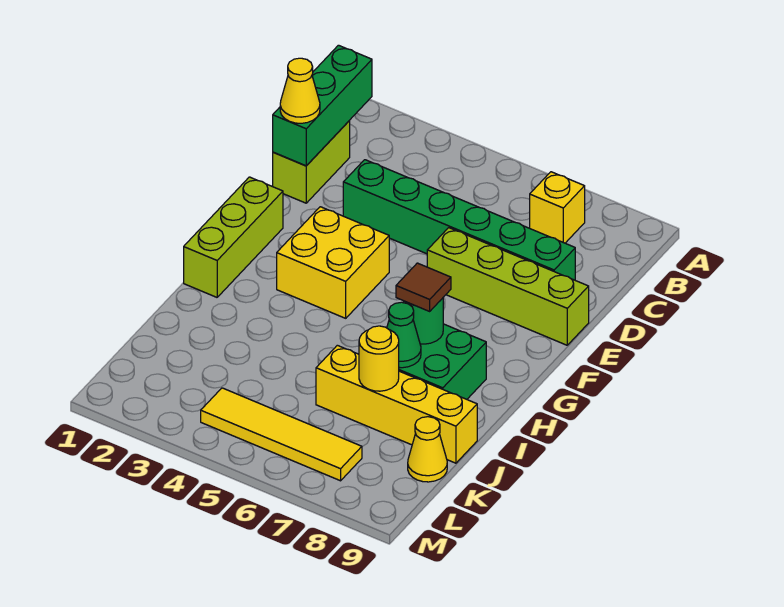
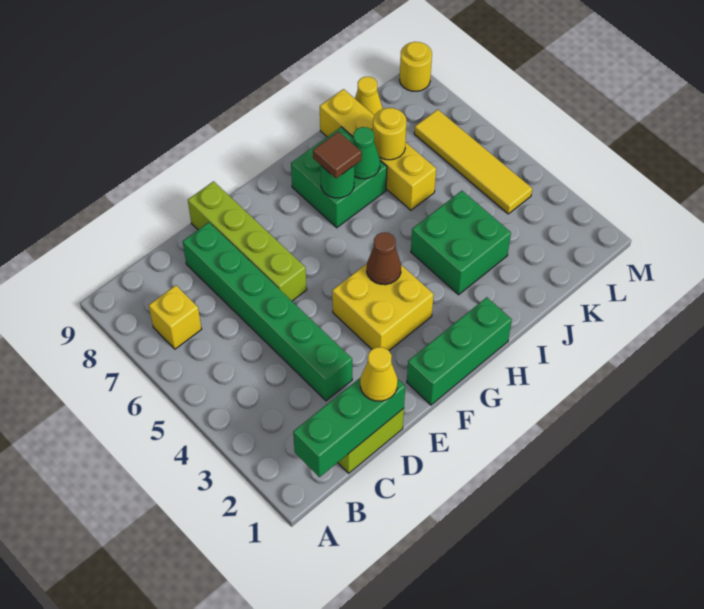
lime brick F1:H1 level 1 -> green brick F1:H1 level 1
none -> brown cone G4 level 2
none -> green brick I3:J4 level 1
none -> yellow round brick M9 level 1

